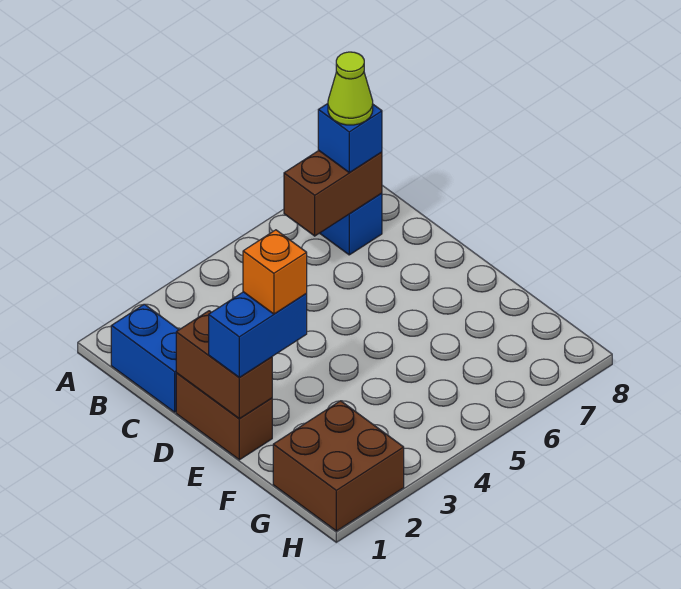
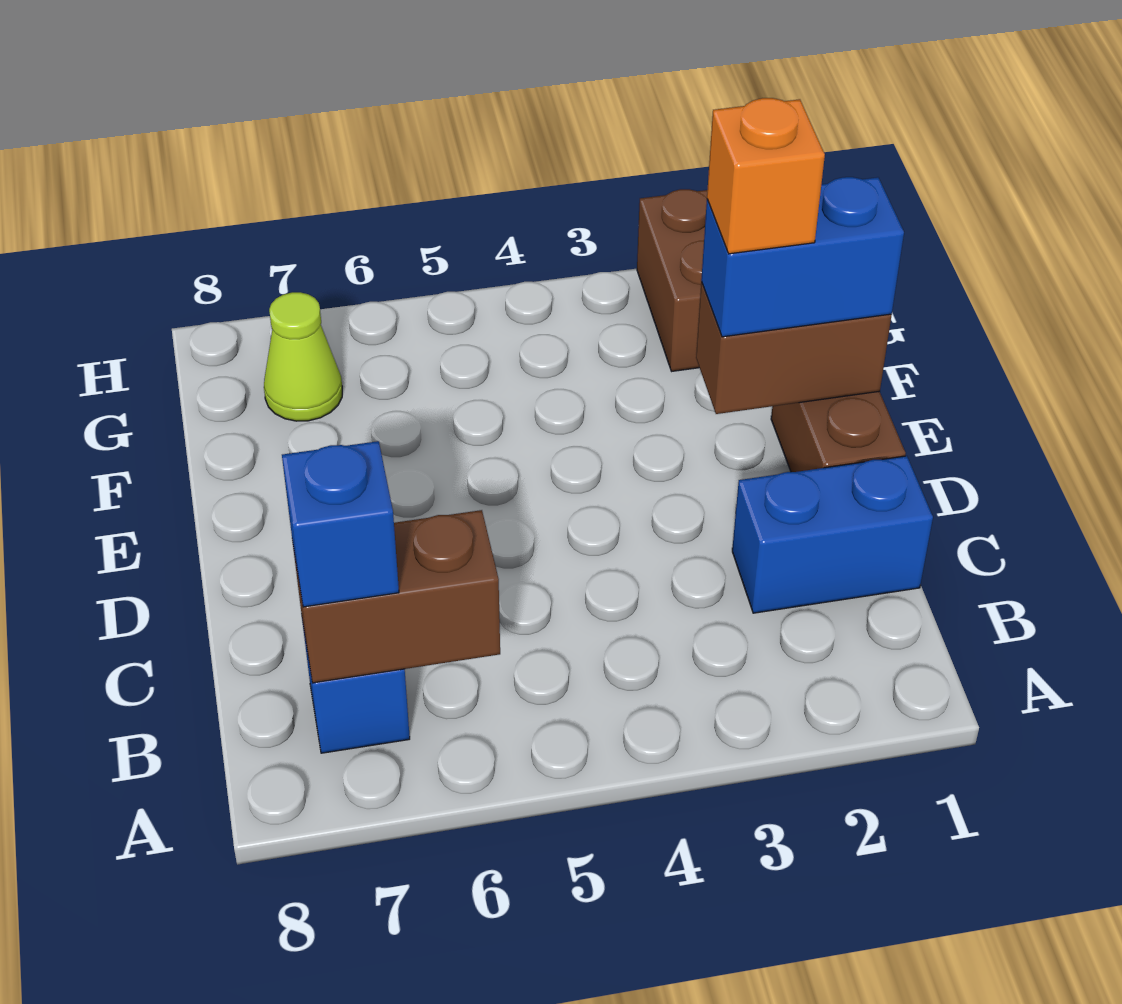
blue brick B1:C1 level 1 -> blue brick C1:C2 level 1
lime cone B7 level 4 -> lime cone G7 level 1
brown brick D1:E1 level 2 -> brown brick E1:E2 level 2

